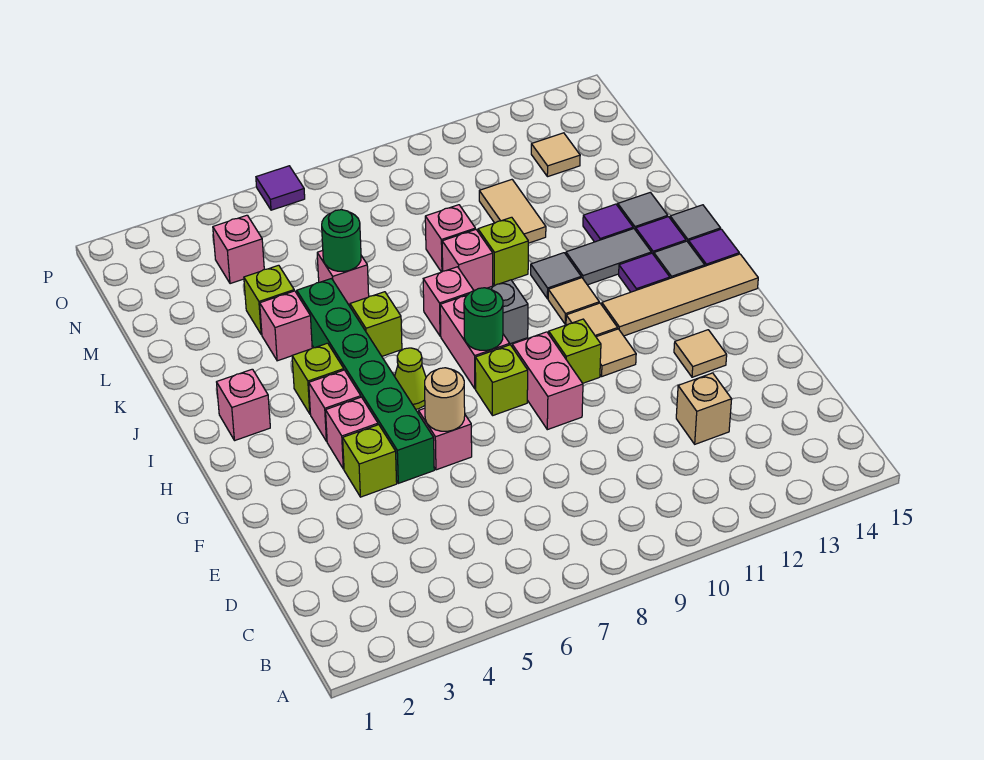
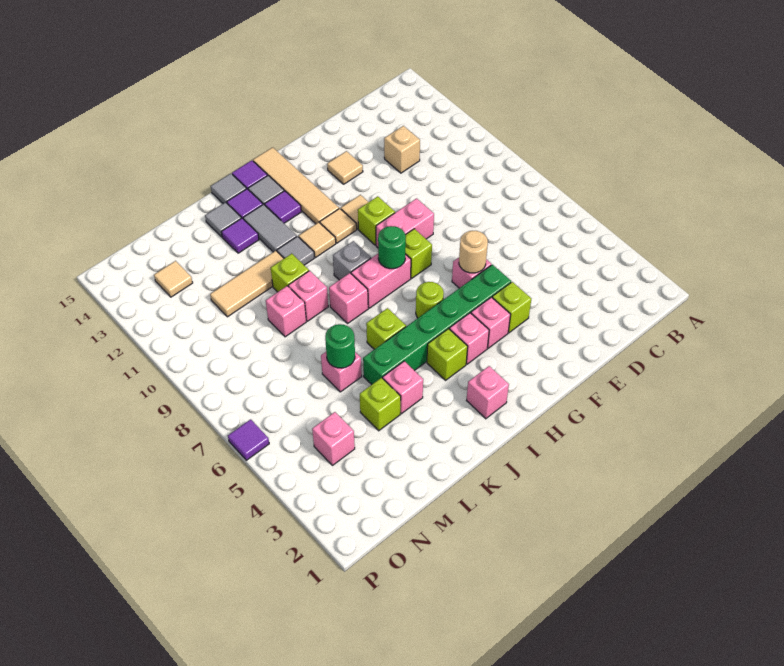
lime cone H6 level 1 -> lime round brick H6 level 1
tan tile L11:M11 level 1 -> tan tile K11:M11 level 1

